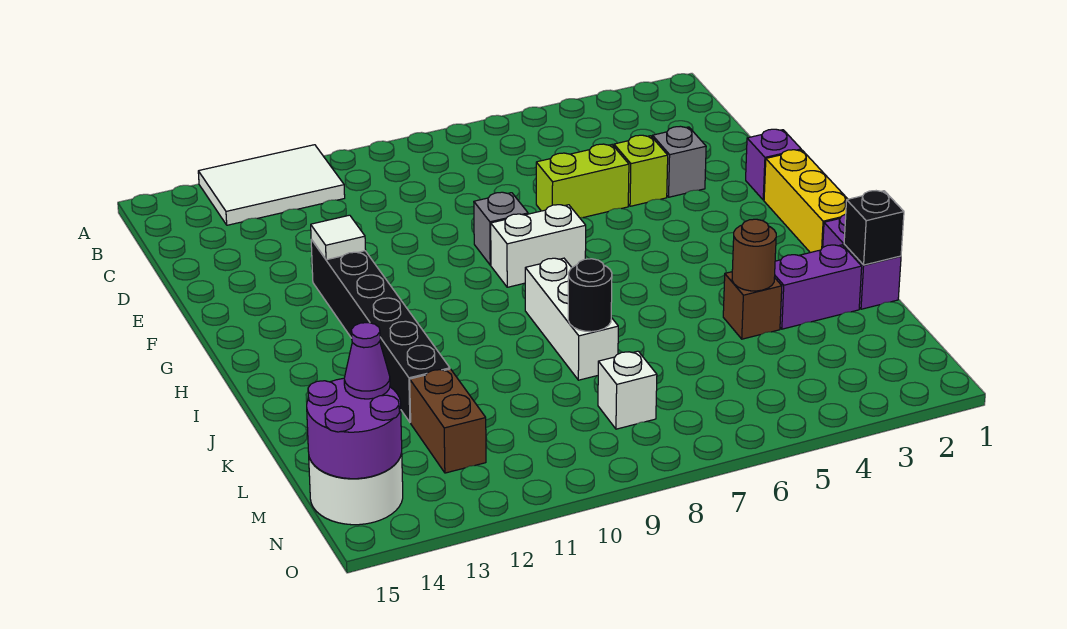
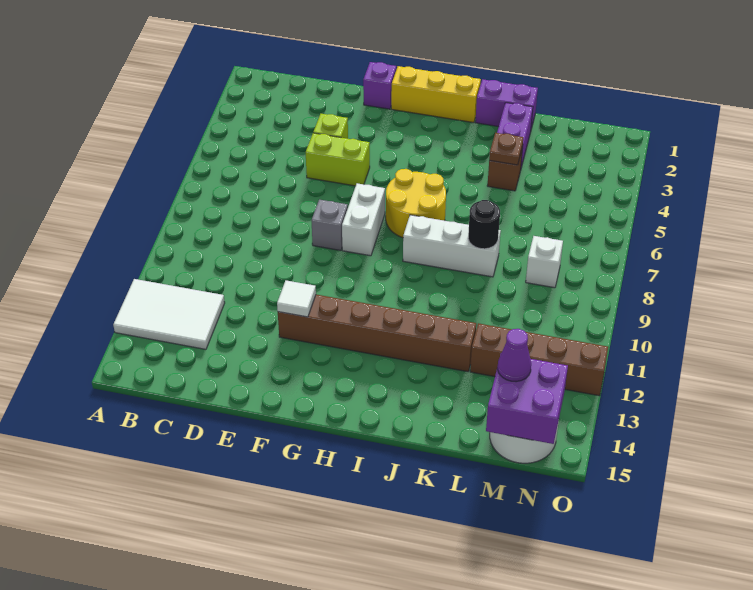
white tile A11:B13 level 1 -> white tile A12:C13 level 1
grey brick E3 level 1 -> none
lime brick E5:E6 level 1 -> lime brick E5:F5 level 1
black brick F12:K12 level 1 -> brown brick F12:K12 level 1
none -> yellow round brick H6:I7 level 1
black brick K1 level 2 -> none
brown round brick K4 level 2 -> brown plate K4 level 2
brown brick L12:M12 level 1 -> brown brick L12:O12 level 1
purple round brick M14:N15 level 2 -> purple brick M14:N15 level 2

